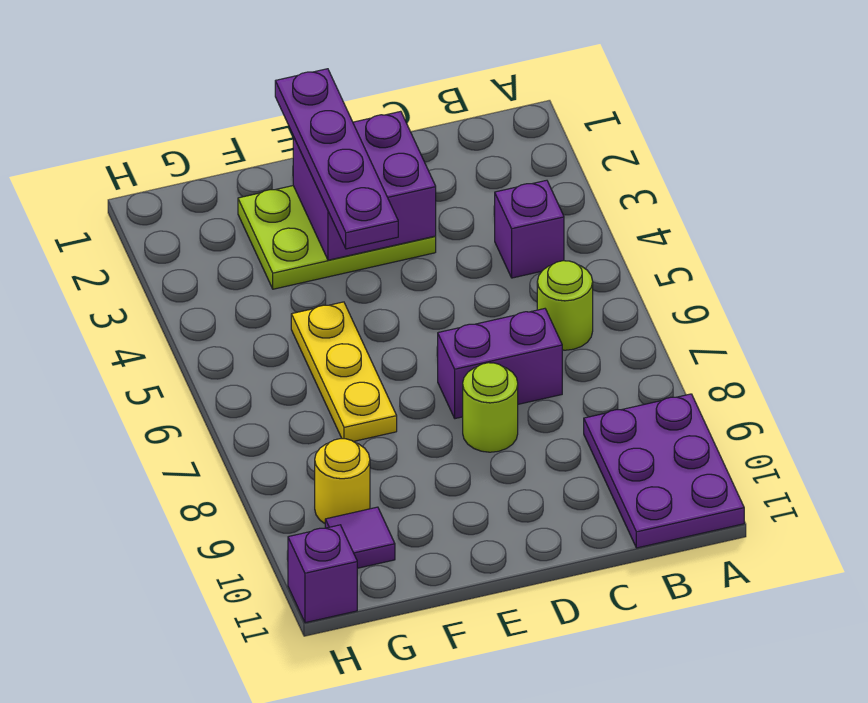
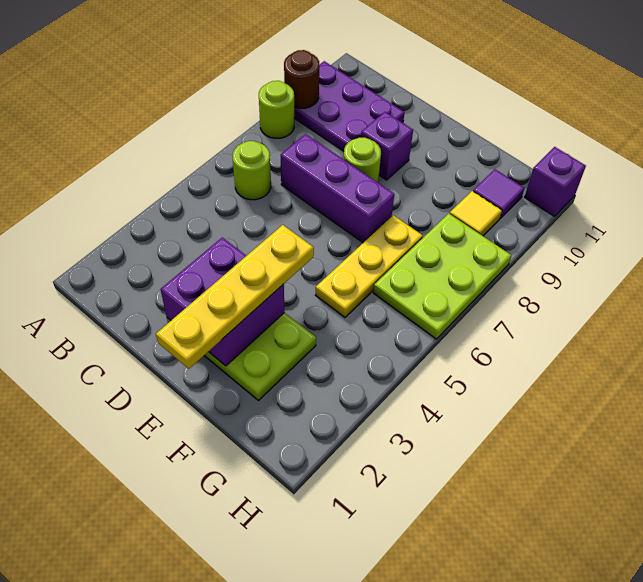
none -> lime round brick A8 level 1
purple plate A9:B11 level 1 -> purple plate A9:C10 level 1
none -> brown round brick A9 level 2
purple brick B4 level 1 -> purple brick D9 level 1
purple brick C7:D7 level 1 -> purple brick C7:E7 level 1
purple plate E1:E4 level 3 -> yellow plate E1:E4 level 3
none -> lime plate G6:H8 level 1
yellow round brick G9 level 1 -> yellow tile G9 level 1

